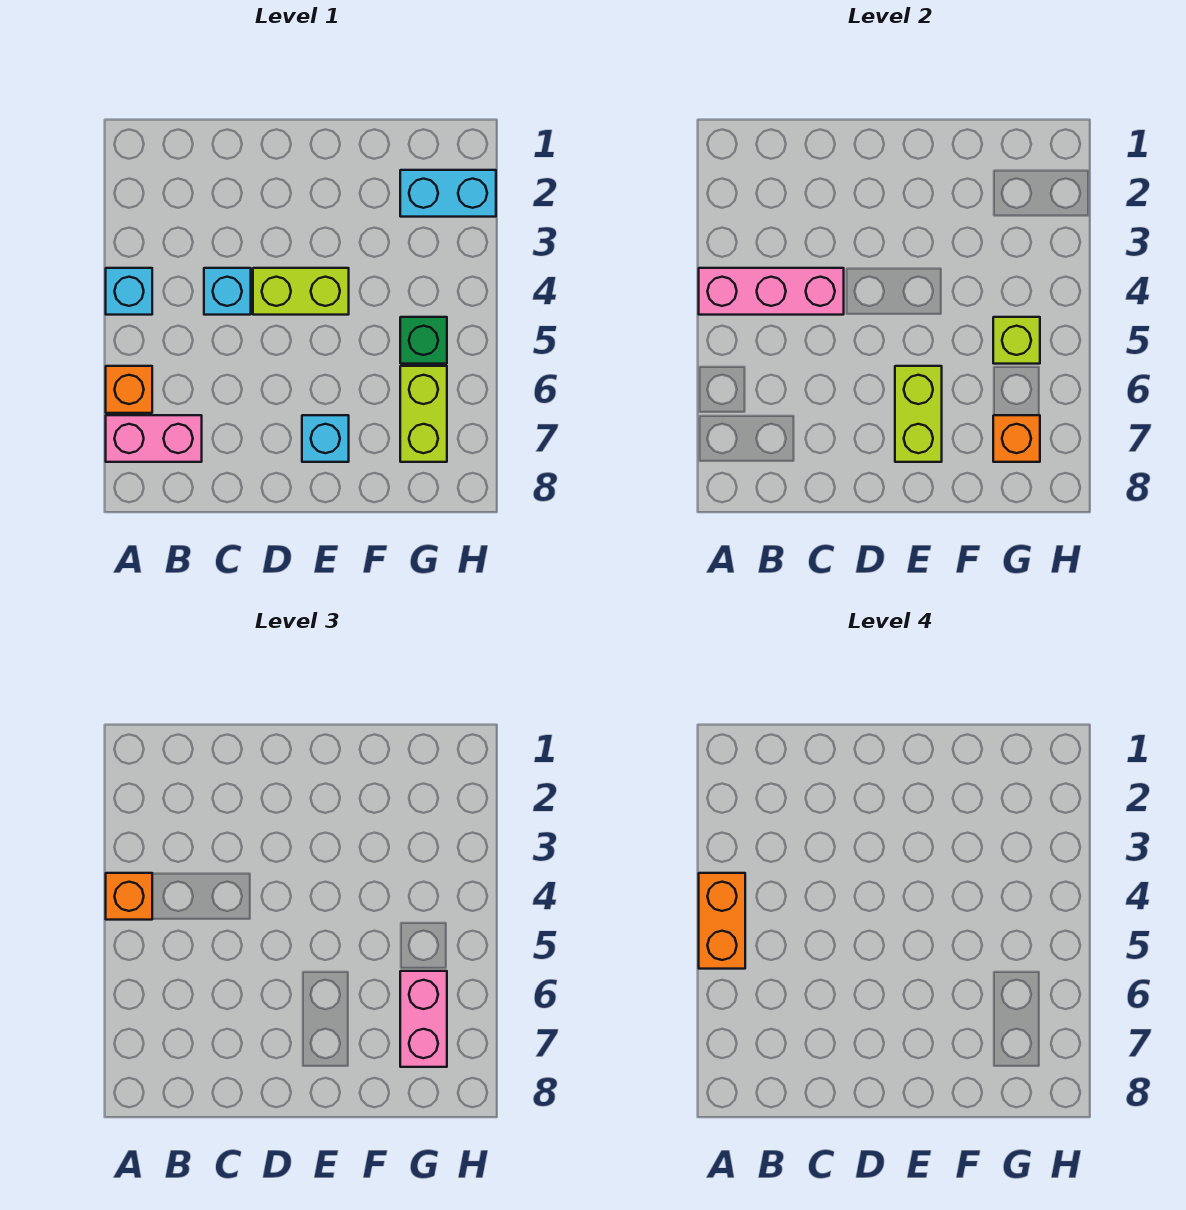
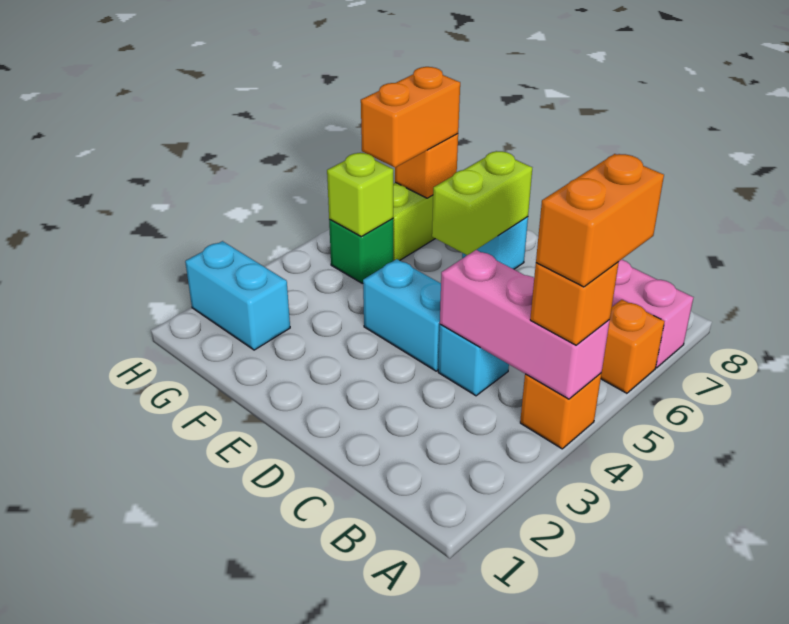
cyan brick A4 level 1 -> orange brick A4 level 1
lime brick D4:E4 level 1 -> cyan brick D4:E4 level 1
pink brick G6:G7 level 3 -> orange brick G6:G7 level 3

